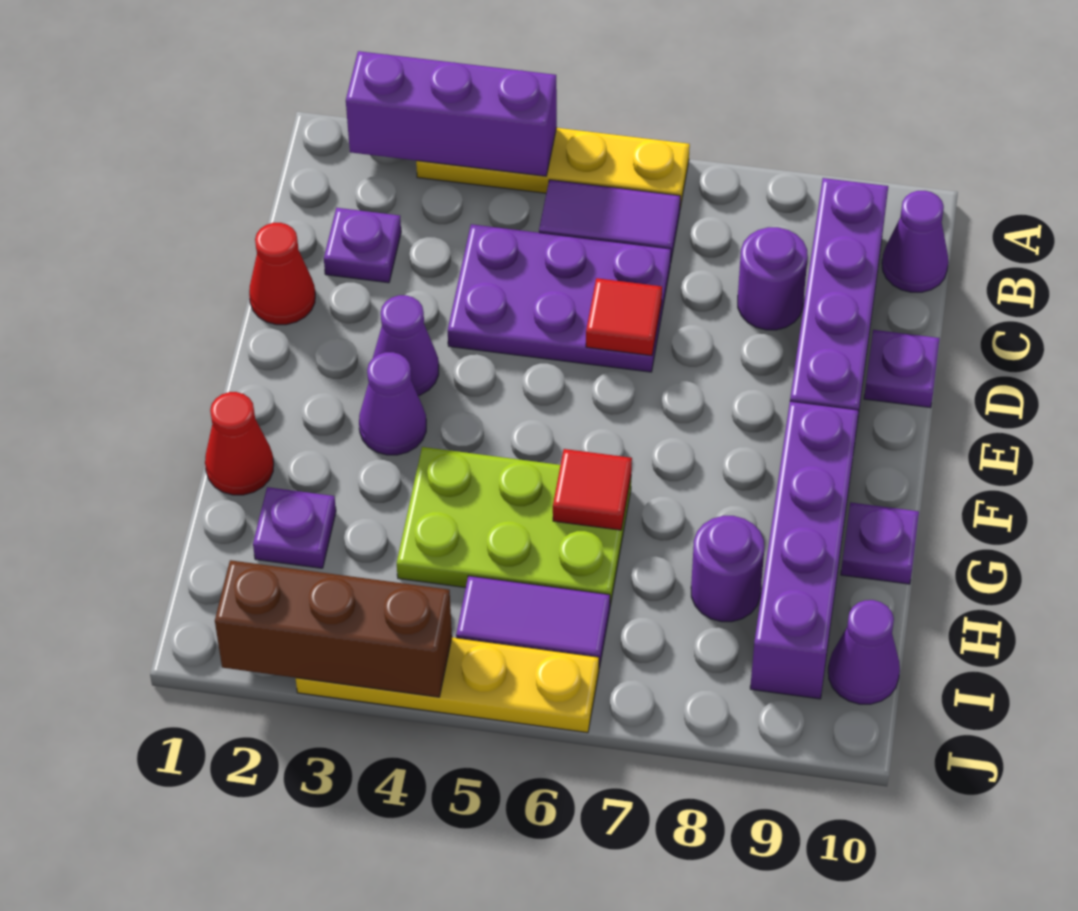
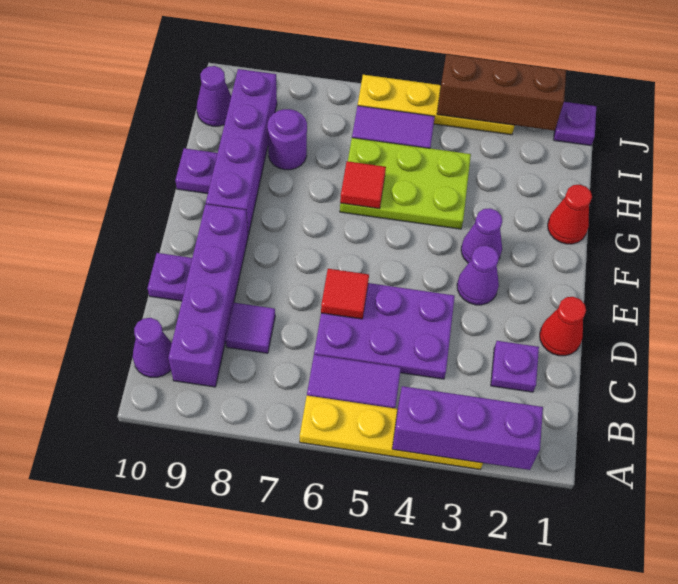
purple round brick C8 level 1 -> purple tile C8 level 1
purple plate H2 level 1 -> purple plate J1 level 1

